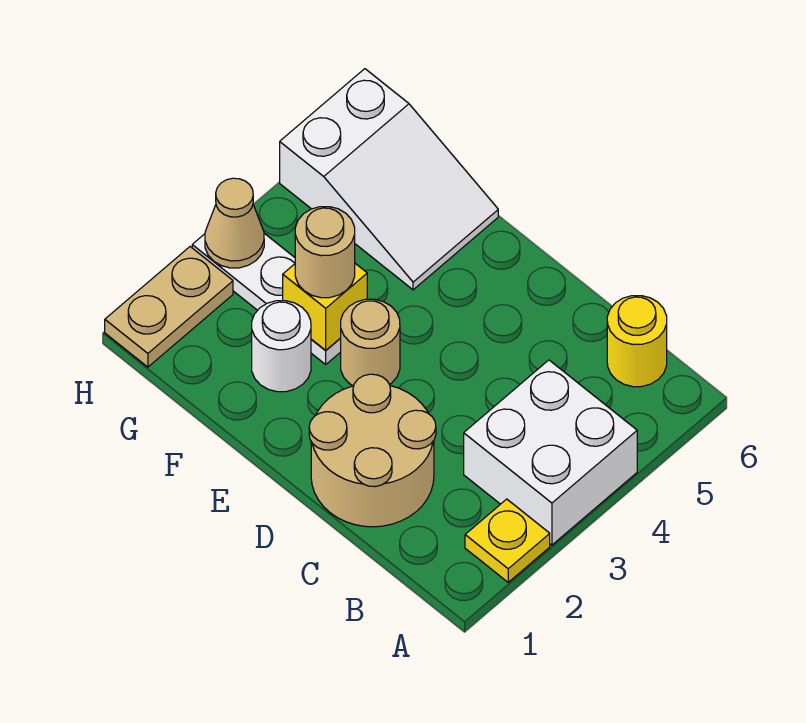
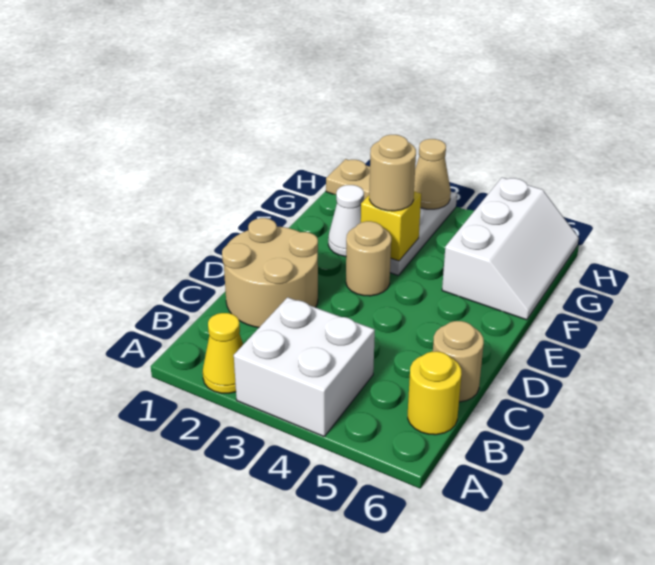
yellow plate A2 level 1 -> yellow cone A2 level 1
none -> tan round brick C6 level 1
white round brick F2 level 1 -> white cone F2 level 1
white slope F5:H6 level 1 top H -> white slope F5:H6 level 1 top 5

